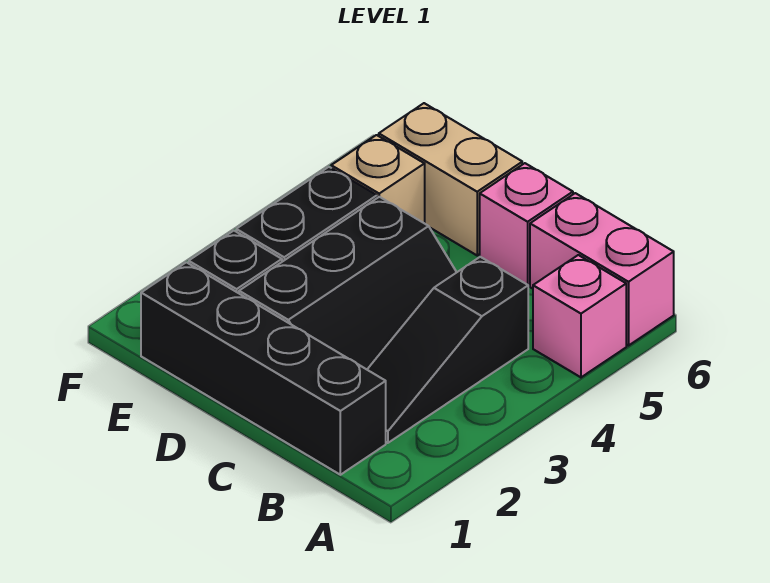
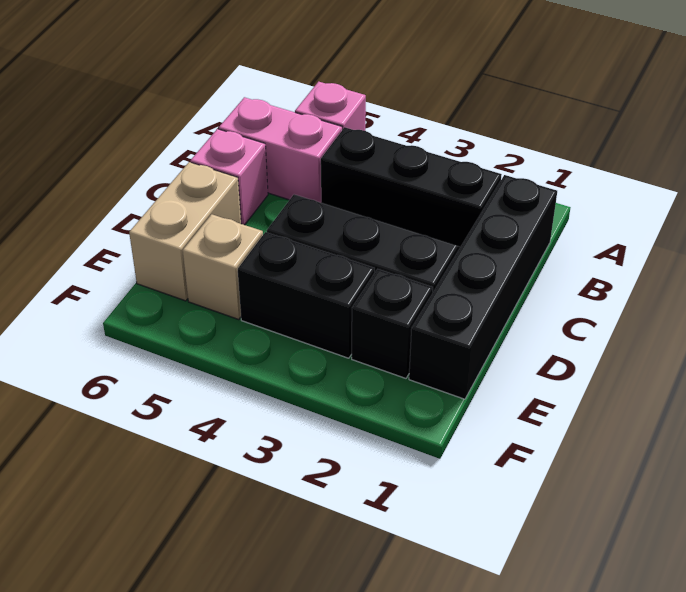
pink brick A6:B6 level 1 -> pink brick B5:B6 level 1
black slope B2:B4 level 1 top 4 -> black brick B2:B4 level 1

